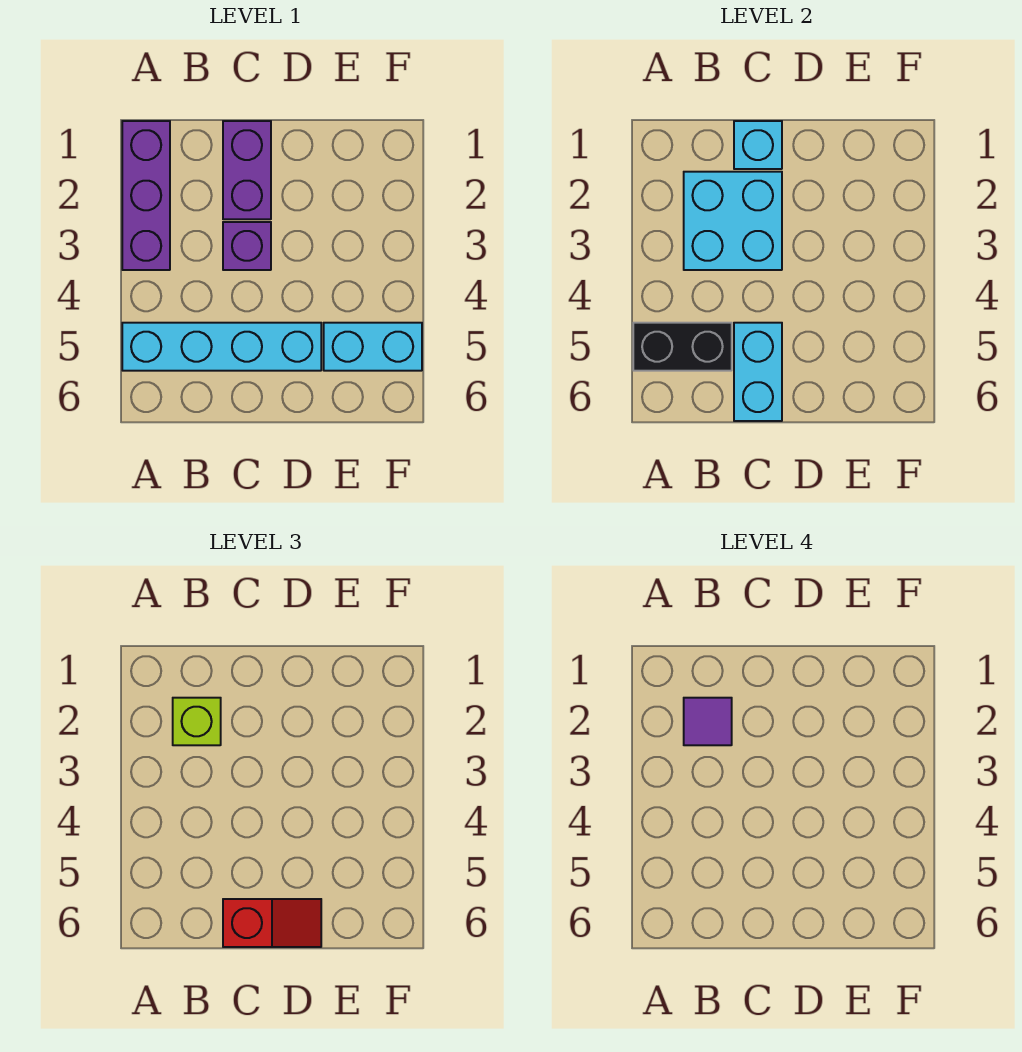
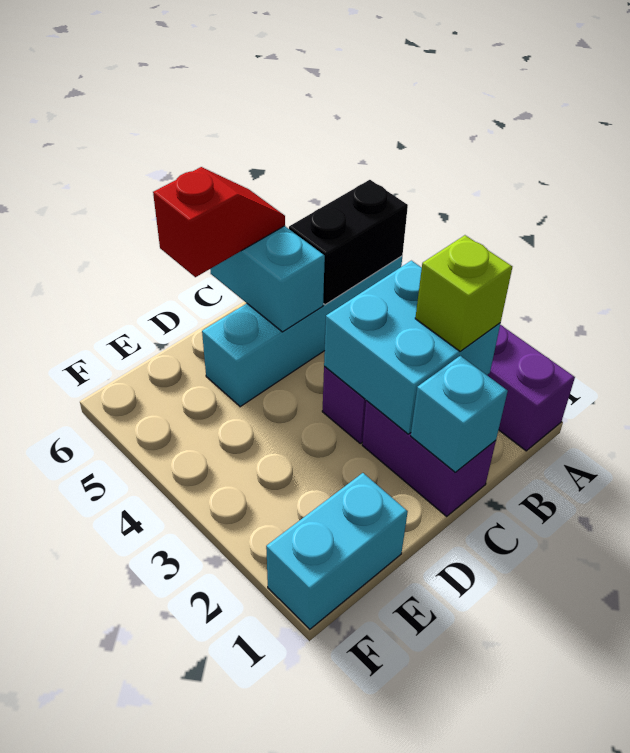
purple tile B2 level 4 -> none
red slope C6:D6 level 3 top C -> red slope C6:D6 level 3 top D
cyan brick E5:F5 level 1 -> cyan brick E1:F1 level 1

